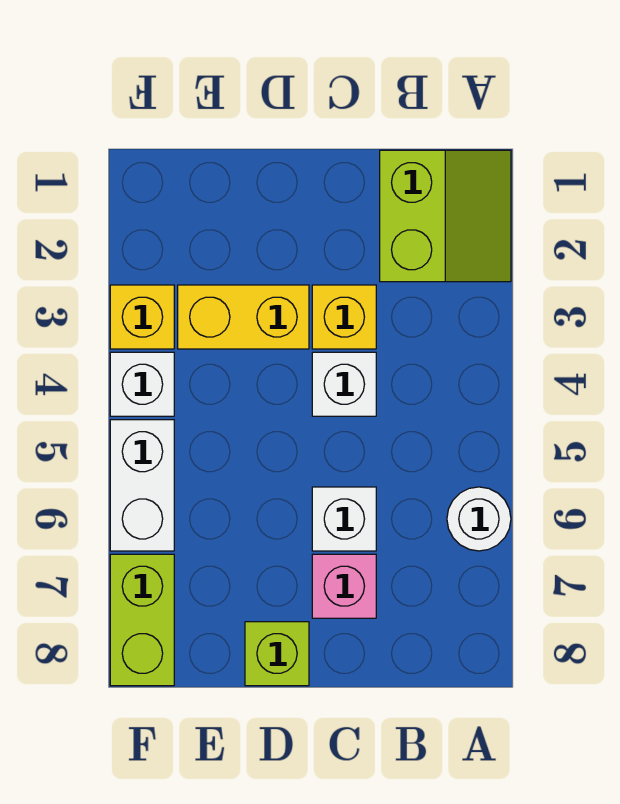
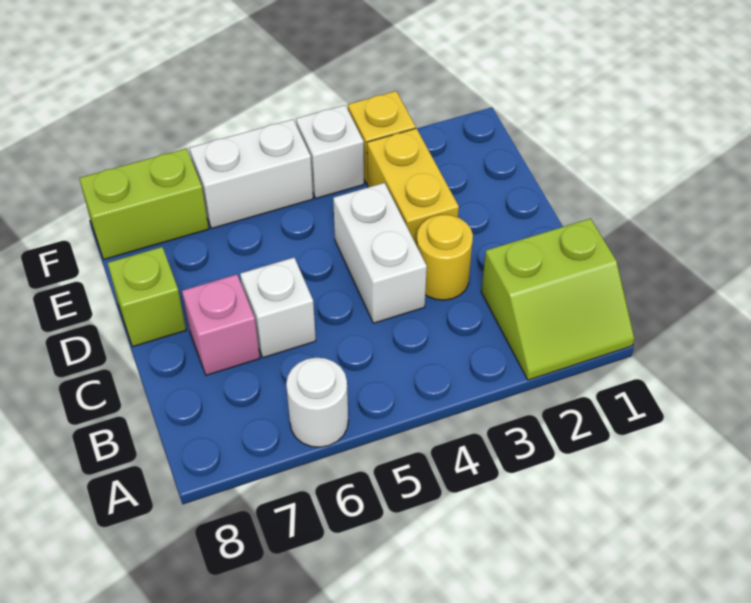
yellow brick C3 level 1 -> yellow round brick C3 level 1
white brick C4 level 1 -> white brick C4:D4 level 1

